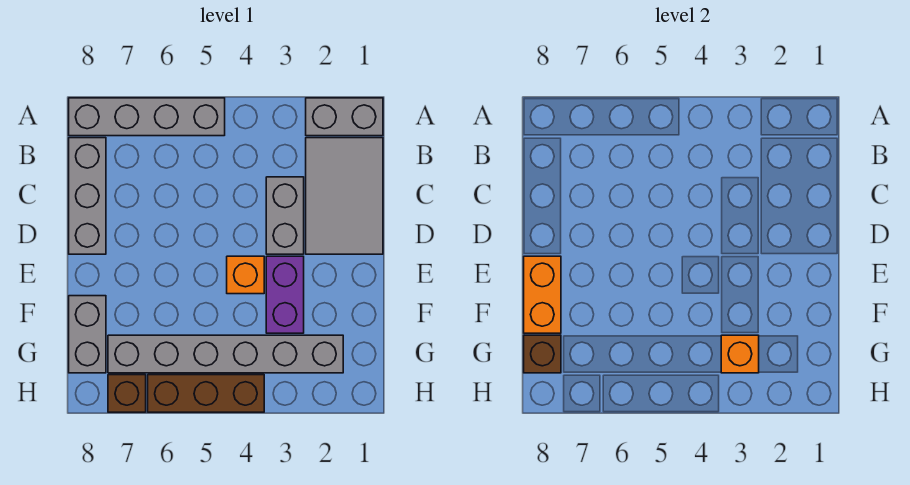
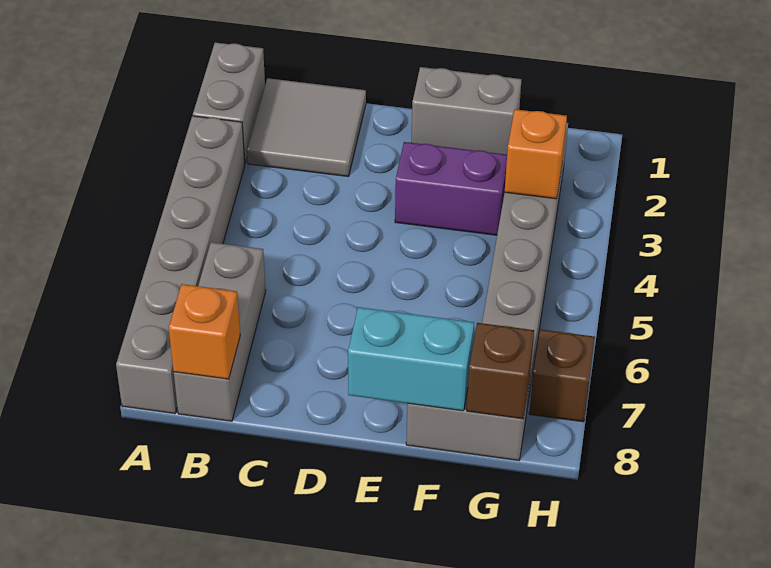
grey brick A5:A8 level 1 -> grey brick A3:A8 level 1
grey tile B1:D2 level 1 -> grey tile B1:C2 level 1
grey brick B8:D8 level 1 -> grey brick B6:B8 level 1
grey brick C3:D3 level 1 -> grey brick E1:F1 level 1
orange brick E4 level 1 -> orange brick B8 level 2
orange brick E8:F8 level 2 -> cyan brick E8:F8 level 2
brown brick H4:H6 level 1 -> none

